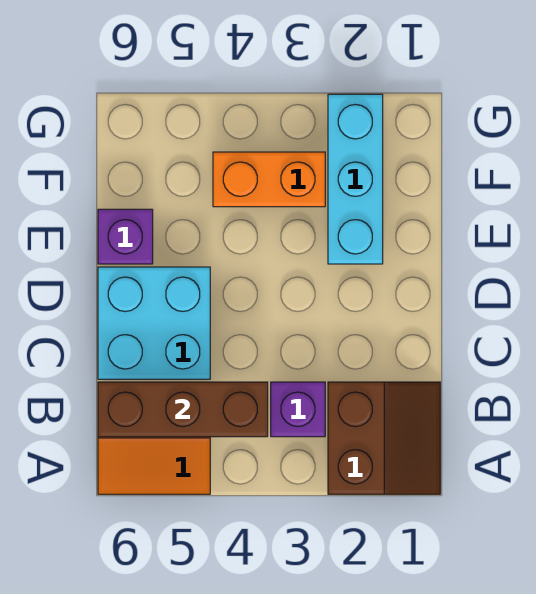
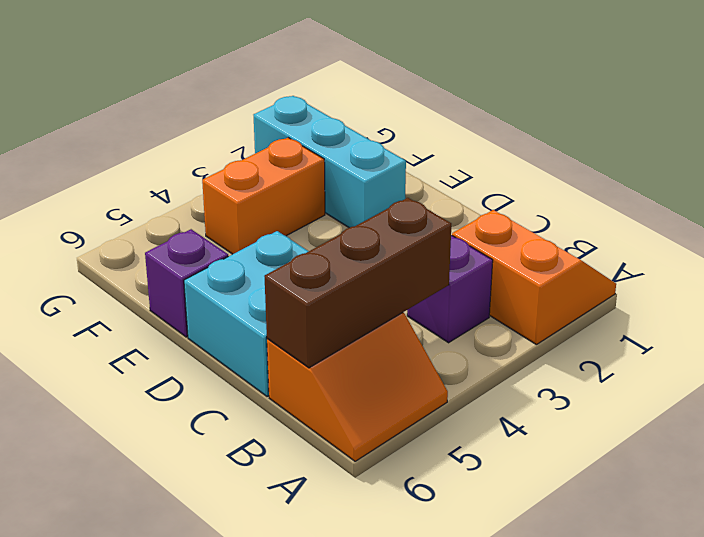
brown slope A1:B2 level 1 top 2 -> orange slope A1:B2 level 1 top 2

